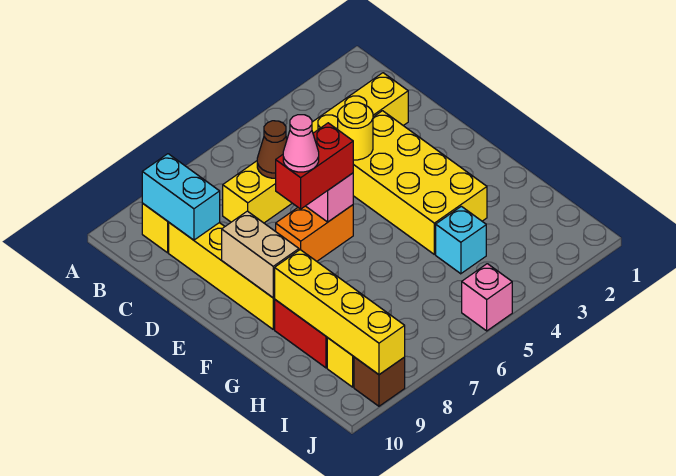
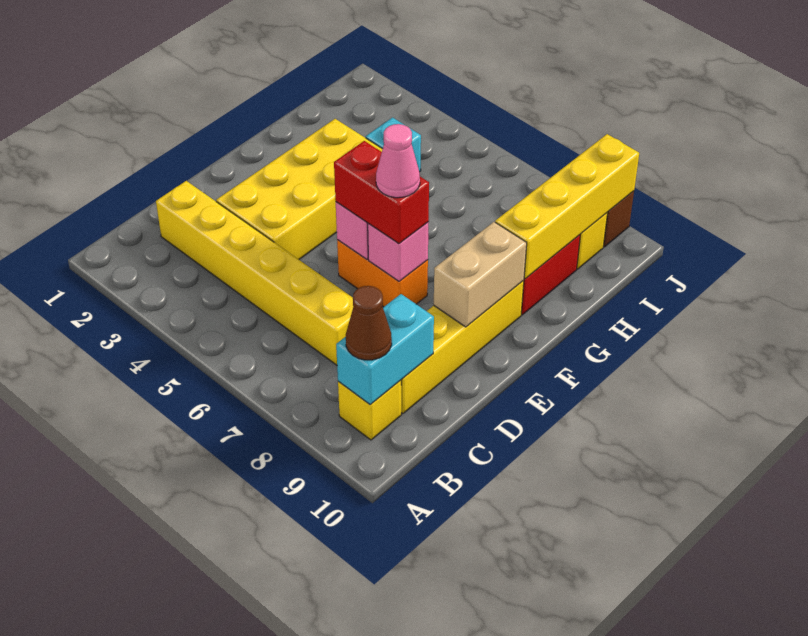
brown cone C6 level 2 -> brown cone B9 level 3
yellow round brick D4 level 2 -> none
pink brick J5 level 1 -> pink brick E7 level 2

